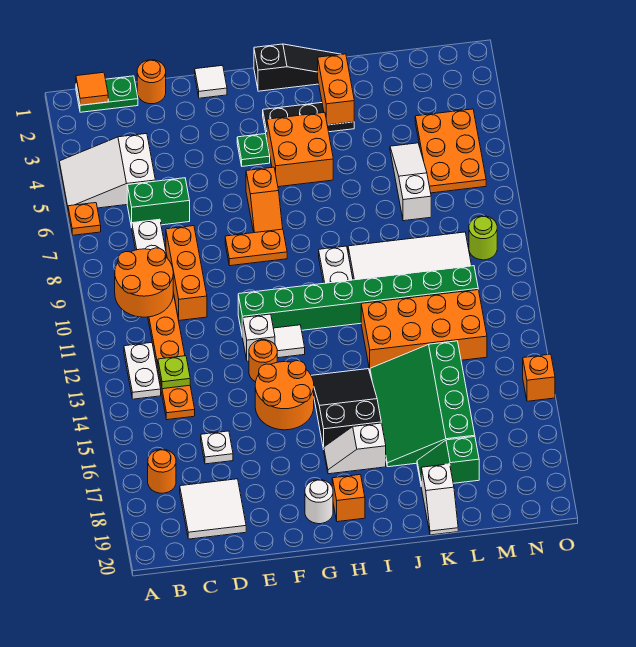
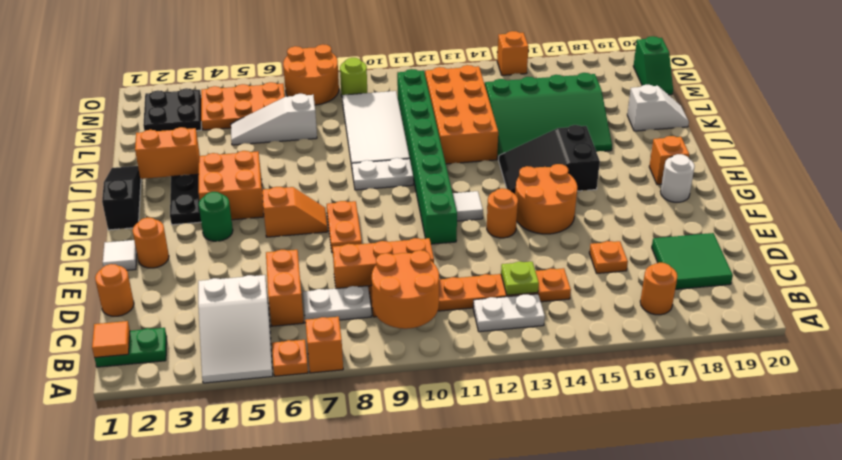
none -> orange brick A7 level 1
green plate B1:C1 level 1 -> green plate B1:B2 level 1
green brick C6:D6 level 1 -> orange brick C6:D6 level 1
white tile C18:D19 level 1 -> green tile C18:D19 level 1
white plate D16 level 1 -> orange plate D16 level 1
none -> orange round brick F2 level 1
white brick F12 level 1 -> none
green plate G4 level 1 -> green round brick G4 level 1
white slope H17:I17 level 1 top I -> none
green slope K18:L18 level 1 top L -> green slope M20:N20 level 1 top N
none -> black plate M2:N3 level 1
none -> orange round brick N7:O8 level 1

